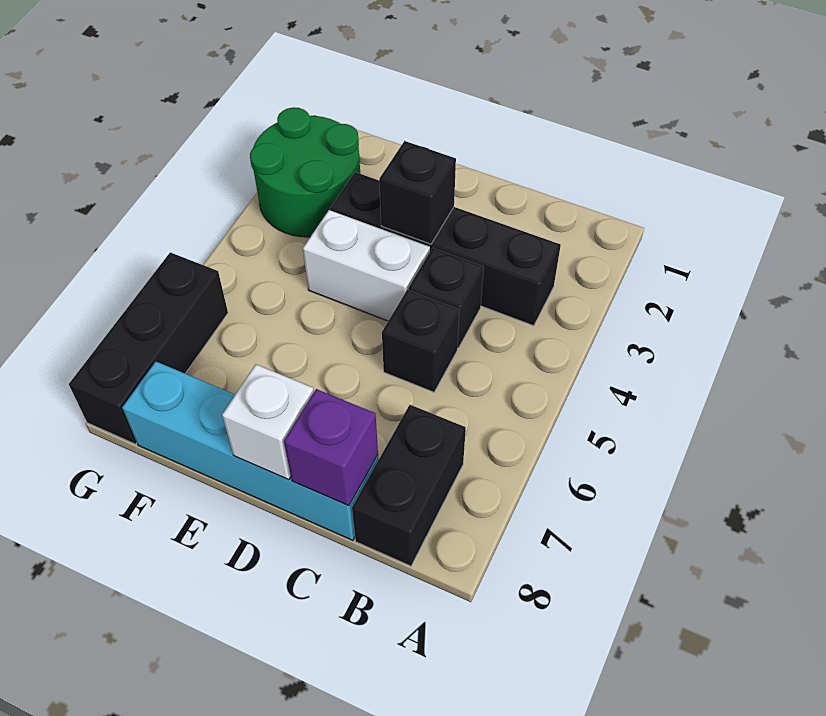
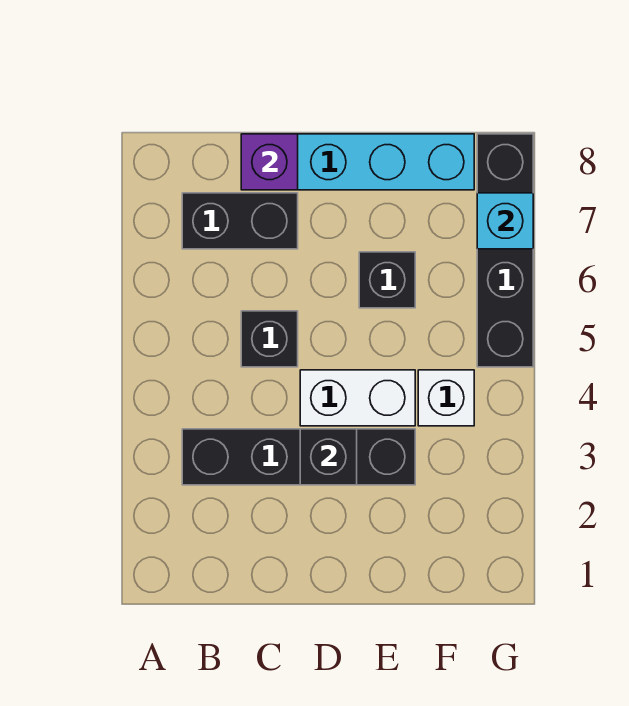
black brick B7:B8 level 1 -> black brick B7:C7 level 1
black brick C4 level 1 -> black brick E6 level 1
white brick D8 level 2 -> white brick F4 level 1
green round brick F2:G3 level 1 -> none
black brick G6:G8 level 1 -> black brick G5:G8 level 1
none -> cyan brick G7 level 2

